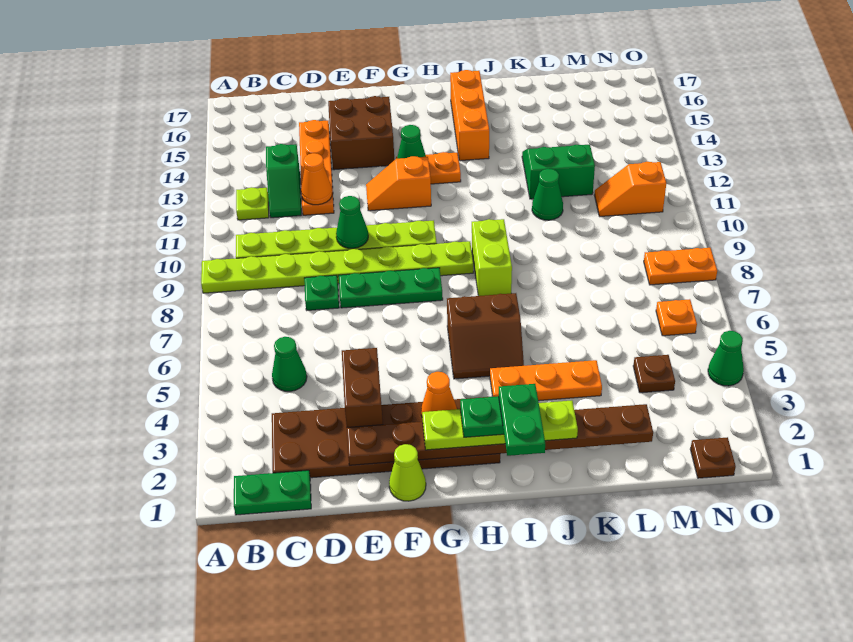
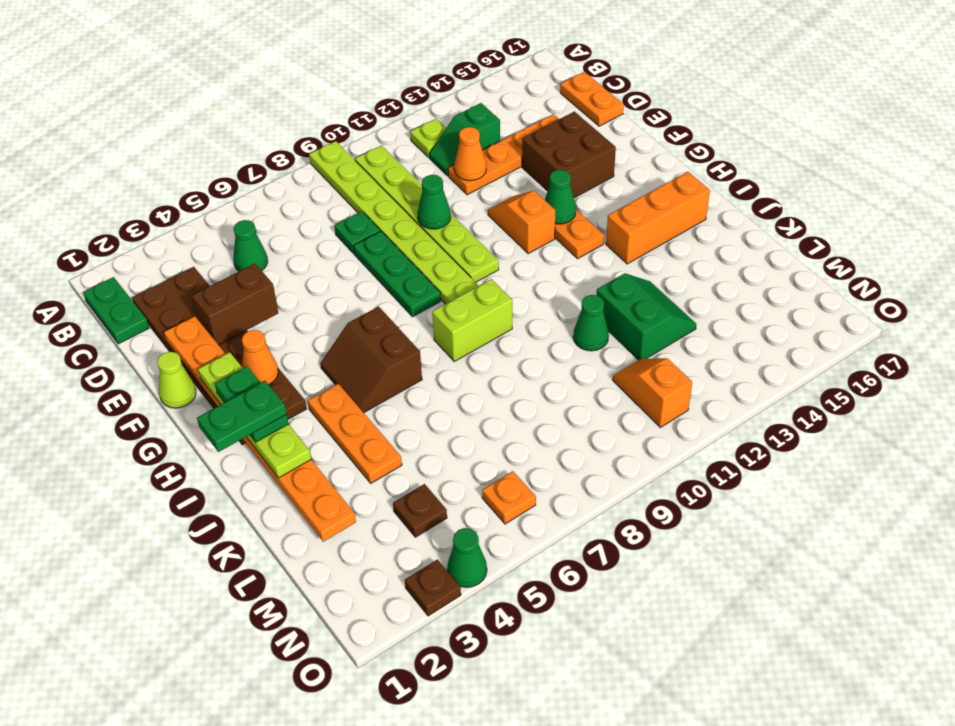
brown plate E2:L2 level 2 -> orange plate E2:L2 level 2
brown plate N1 level 1 -> brown plate O3 level 1
orange plate N8:O8 level 1 -> orange plate C17:D17 level 1

